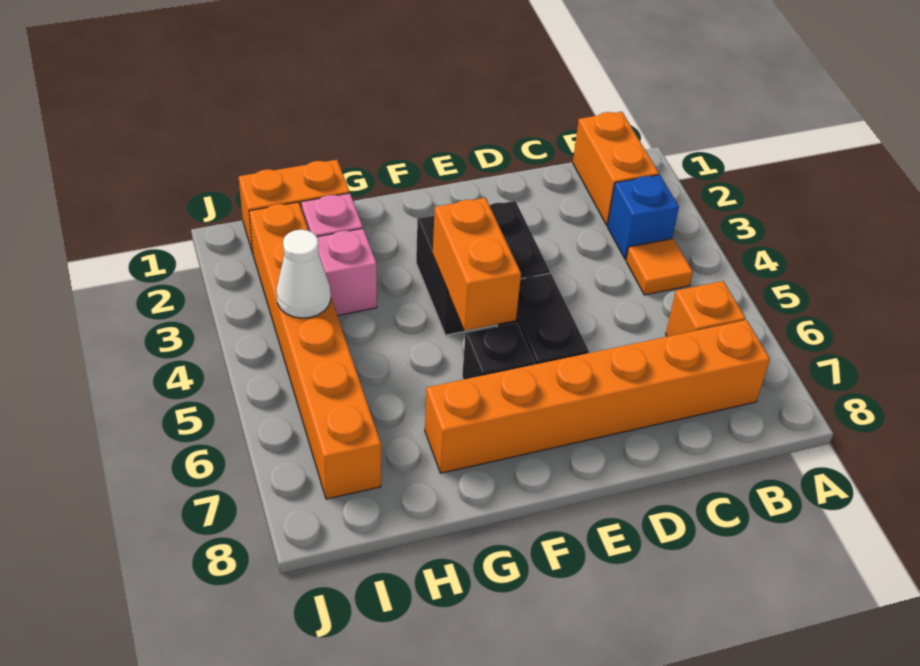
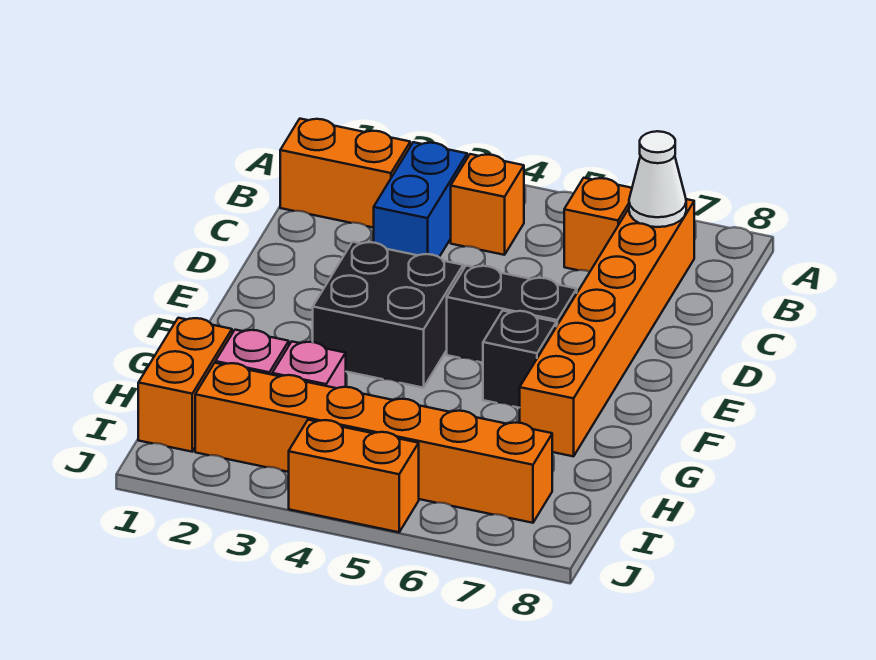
blue brick B3 level 1 -> blue brick B3:C3 level 1
orange tile B4 level 1 -> orange brick B4 level 1
orange brick F4:F5 level 2 -> orange brick J4:J5 level 1
white cone I4 level 2 -> white cone B7 level 2

